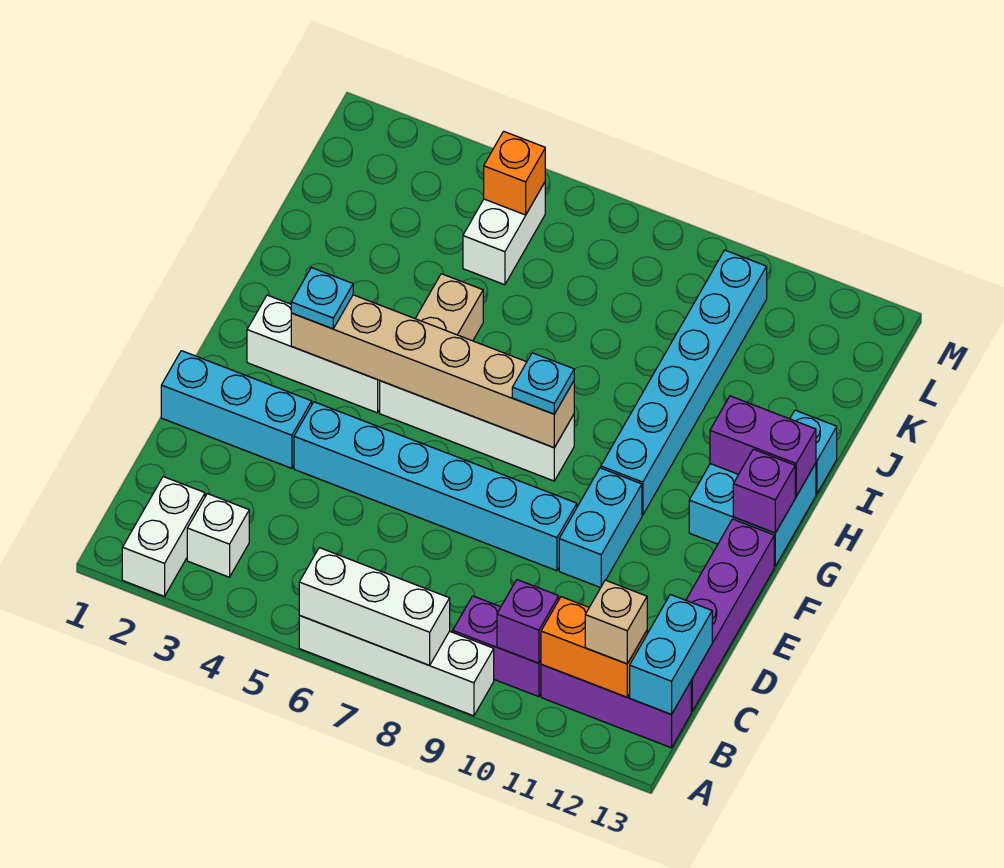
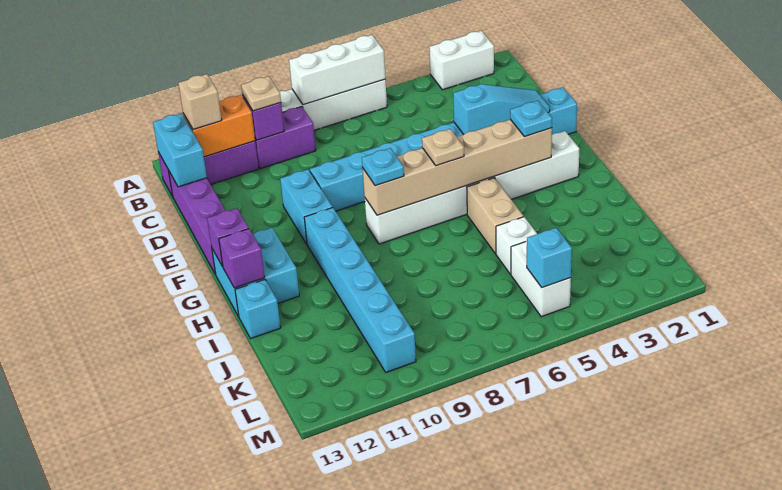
white brick A2:B2 level 1 -> white brick A2:A3 level 1
white brick B3 level 1 -> white brick J5 level 1
none -> tan plate B10 level 3
none -> cyan slope E2:E4 level 2 top 4
none -> tan plate G6 level 3
purple brick H12:H13 level 2 -> purple brick H13 level 2
orange brick L5 level 2 -> cyan brick L5 level 2

